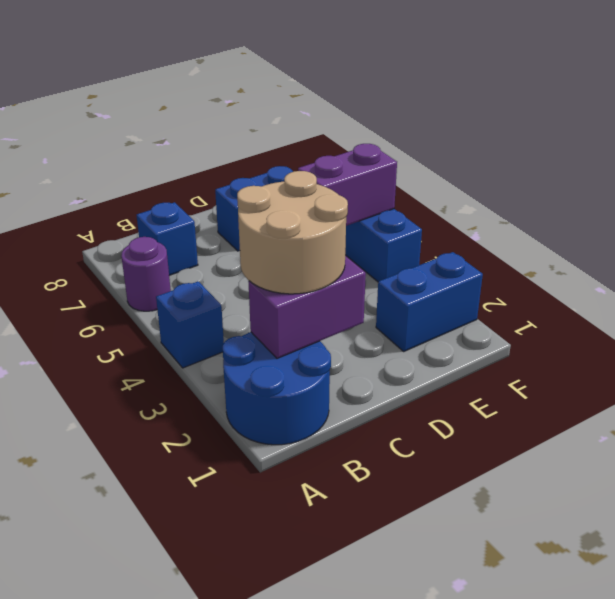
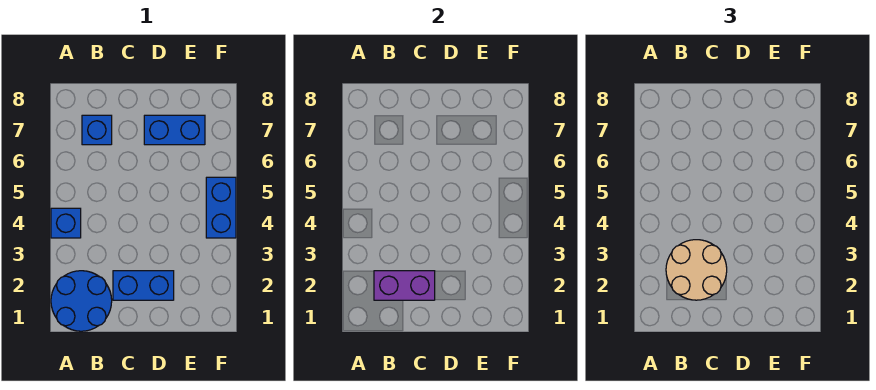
purple round brick A6 level 1 -> none
blue brick E2:F2 level 1 -> blue brick C2:D2 level 1
purple brick E5:F5 level 2 -> none

